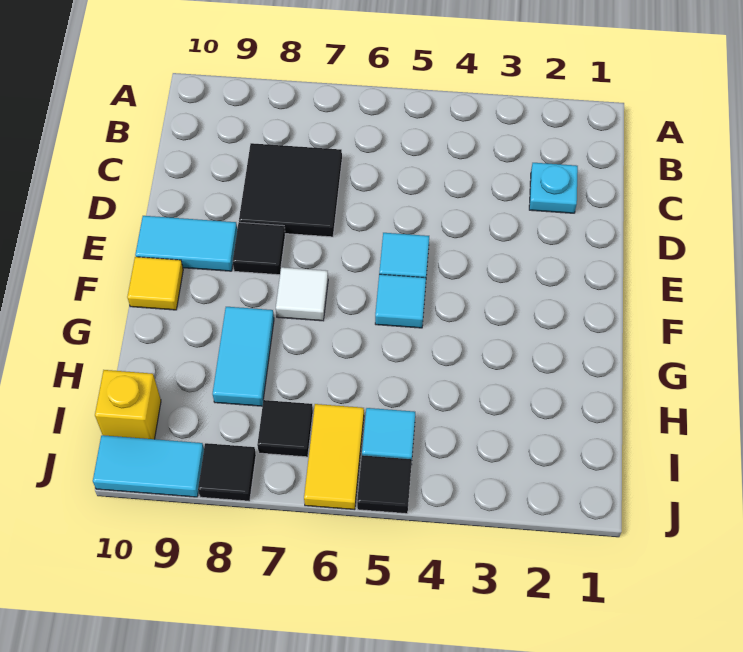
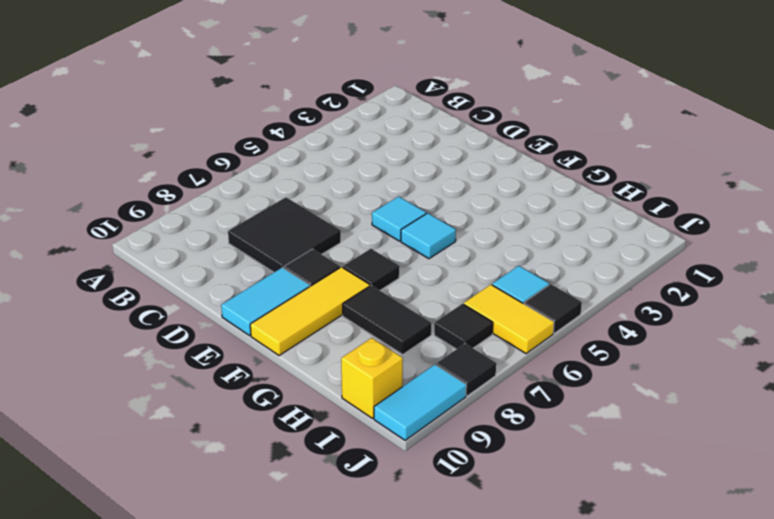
cyan plate C2 level 1 -> none
white tile F7 level 1 -> black tile F7 level 1
yellow tile F10 level 1 -> yellow tile F8:F10 level 1
cyan tile G8:H8 level 1 -> black tile G8:H8 level 1

